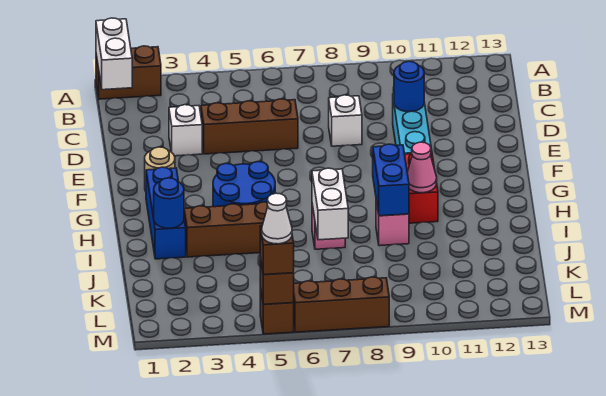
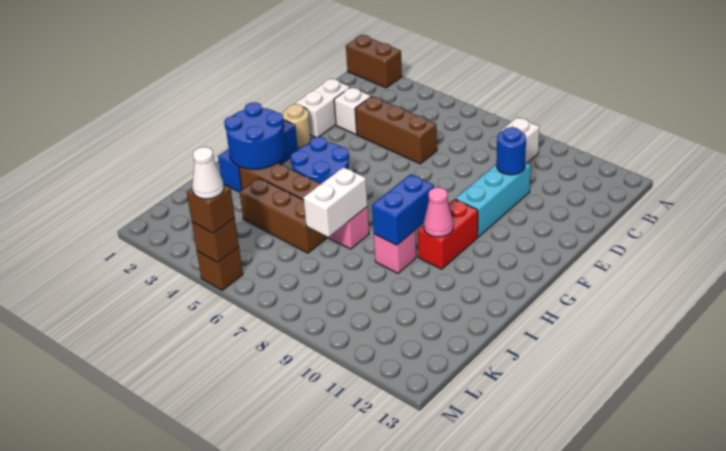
white brick A1:B1 level 2 -> white brick D2:E2 level 1
white brick D8 level 1 -> white brick B9 level 1
blue round brick I2 level 2 -> blue round brick H2:I3 level 2
brown brick M6:M8 level 1 -> brown brick J4:J6 level 1

